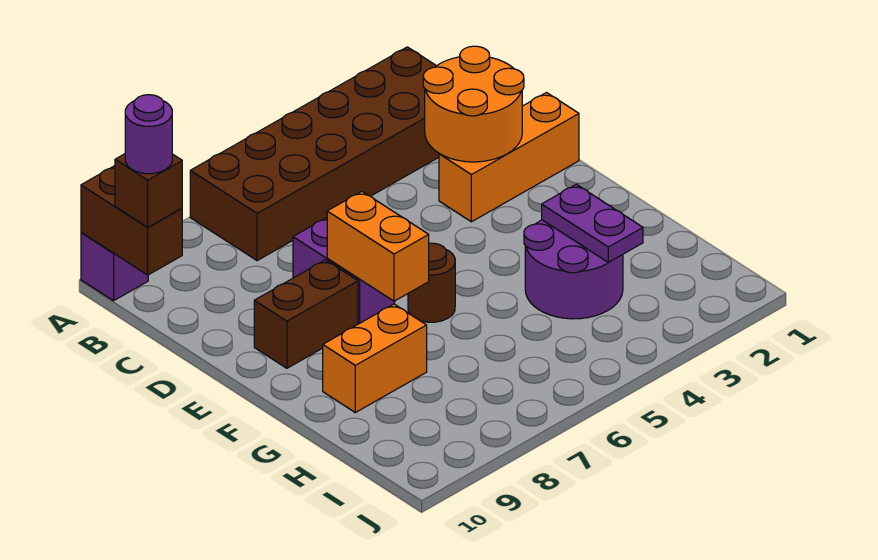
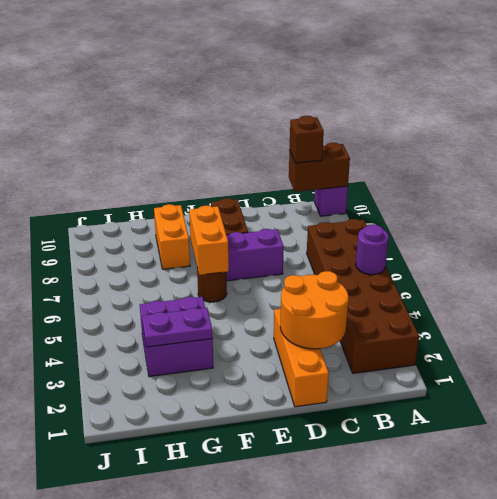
purple round brick B10 level 4 -> purple round brick A5 level 2
orange brick E7:F7 level 2 -> orange brick F6:F7 level 2
purple round brick G3:H4 level 1 -> purple brick G3:H4 level 1

